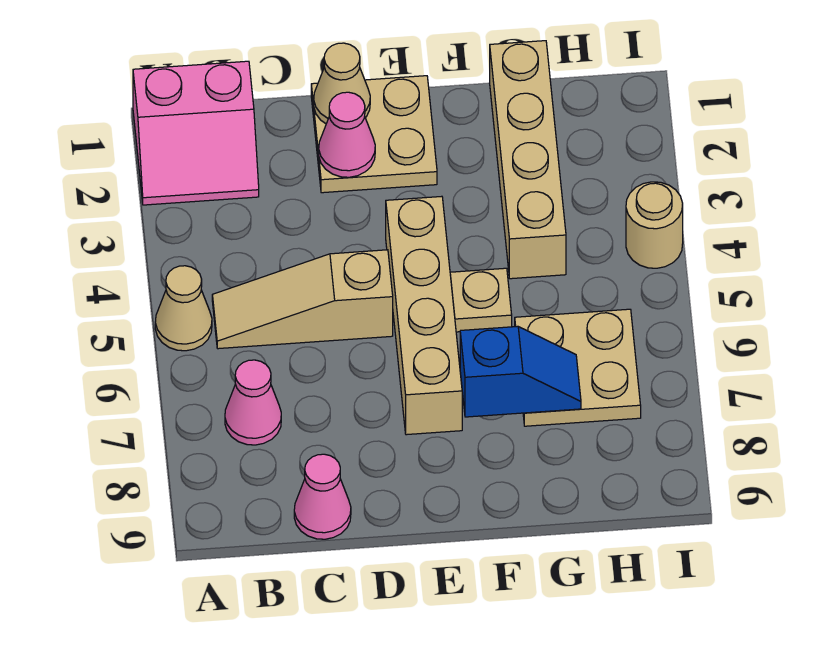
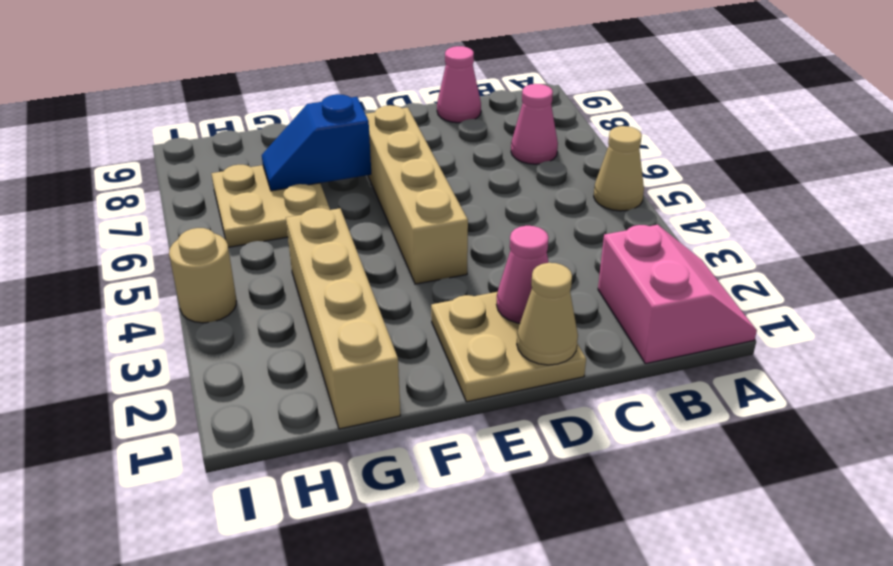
pink slope A1:B2 level 1 top 1 -> pink slope A1:B2 level 1 top B
tan slope B5:D5 level 1 top D -> none
tan plate F5 level 1 -> none

